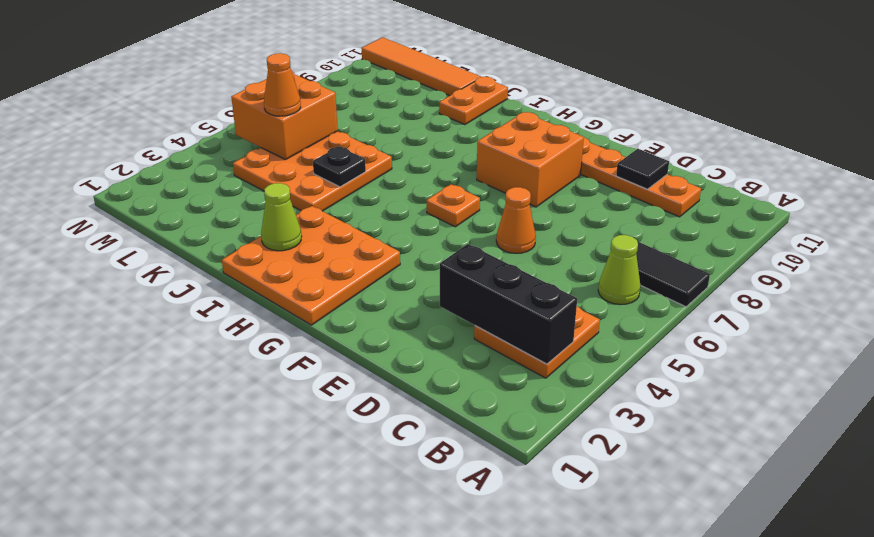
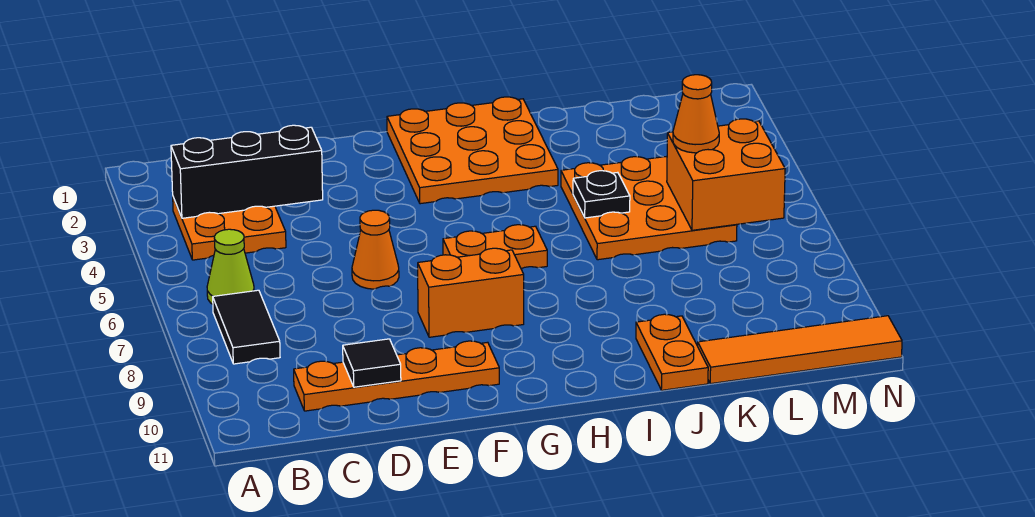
black tile A7:B7 level 1 -> black tile B7:B8 level 1
orange brick F8:G9 level 1 -> orange brick F8:G8 level 1
orange plate G6 level 1 -> orange plate G6:H6 level 1
lime cone I2 level 2 -> none

